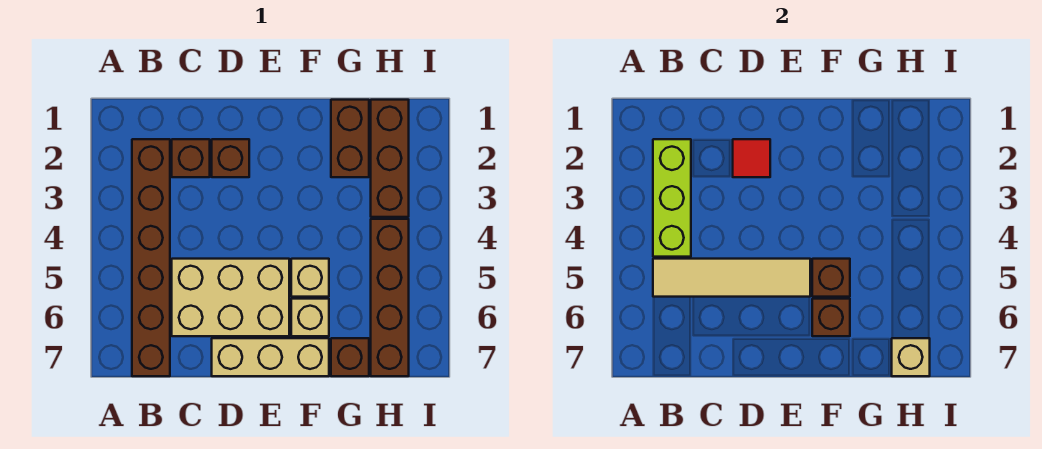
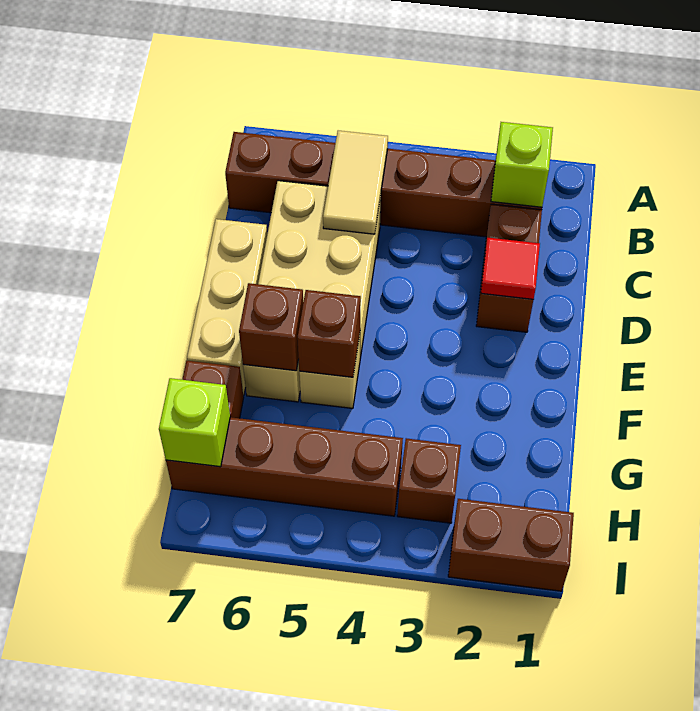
lime brick B2:B4 level 2 -> lime brick B2 level 2
tan tile B5:E5 level 2 -> tan tile B5:C5 level 2
brown brick G1:G2 level 1 -> brown brick I1:I2 level 1
brown brick H1:H3 level 1 -> brown brick H3 level 1
tan brick H7 level 2 -> lime brick H7 level 2

